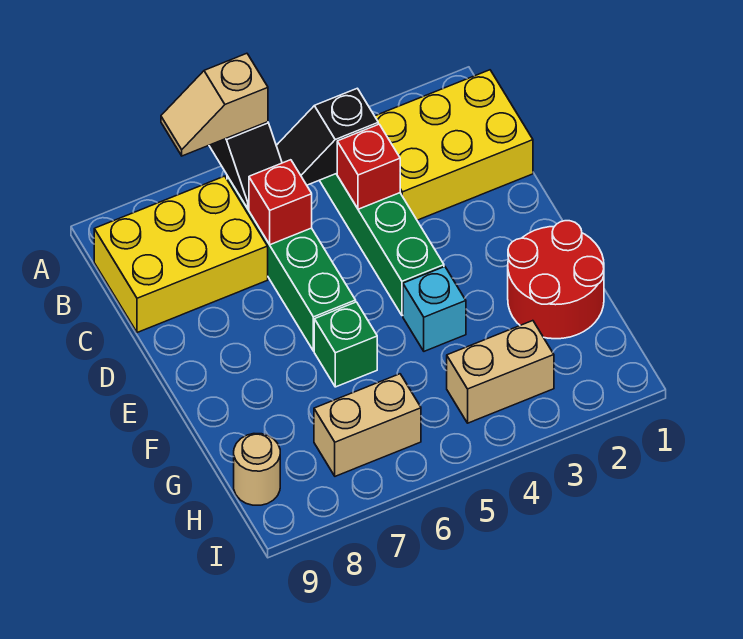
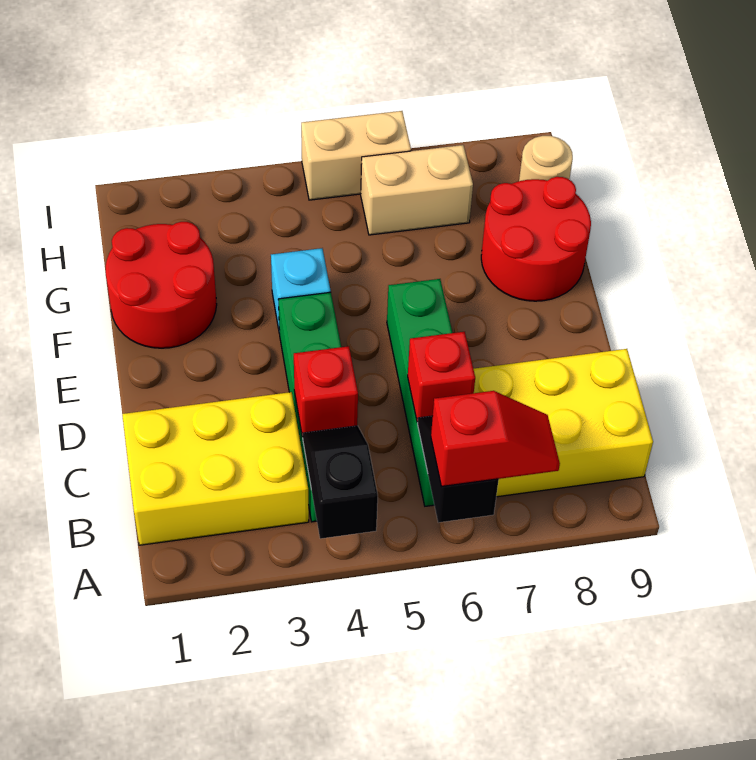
tan slope A6:A7 level 3 top 6 -> red slope A6:A7 level 3 top 6
black slope B4:B5 level 2 top 4 -> black slope A4:B4 level 2 top A
green brick F6 level 1 -> none
none -> red round brick F8:G9 level 1
tan brick H3:H4 level 1 -> tan brick I5:I6 level 1

